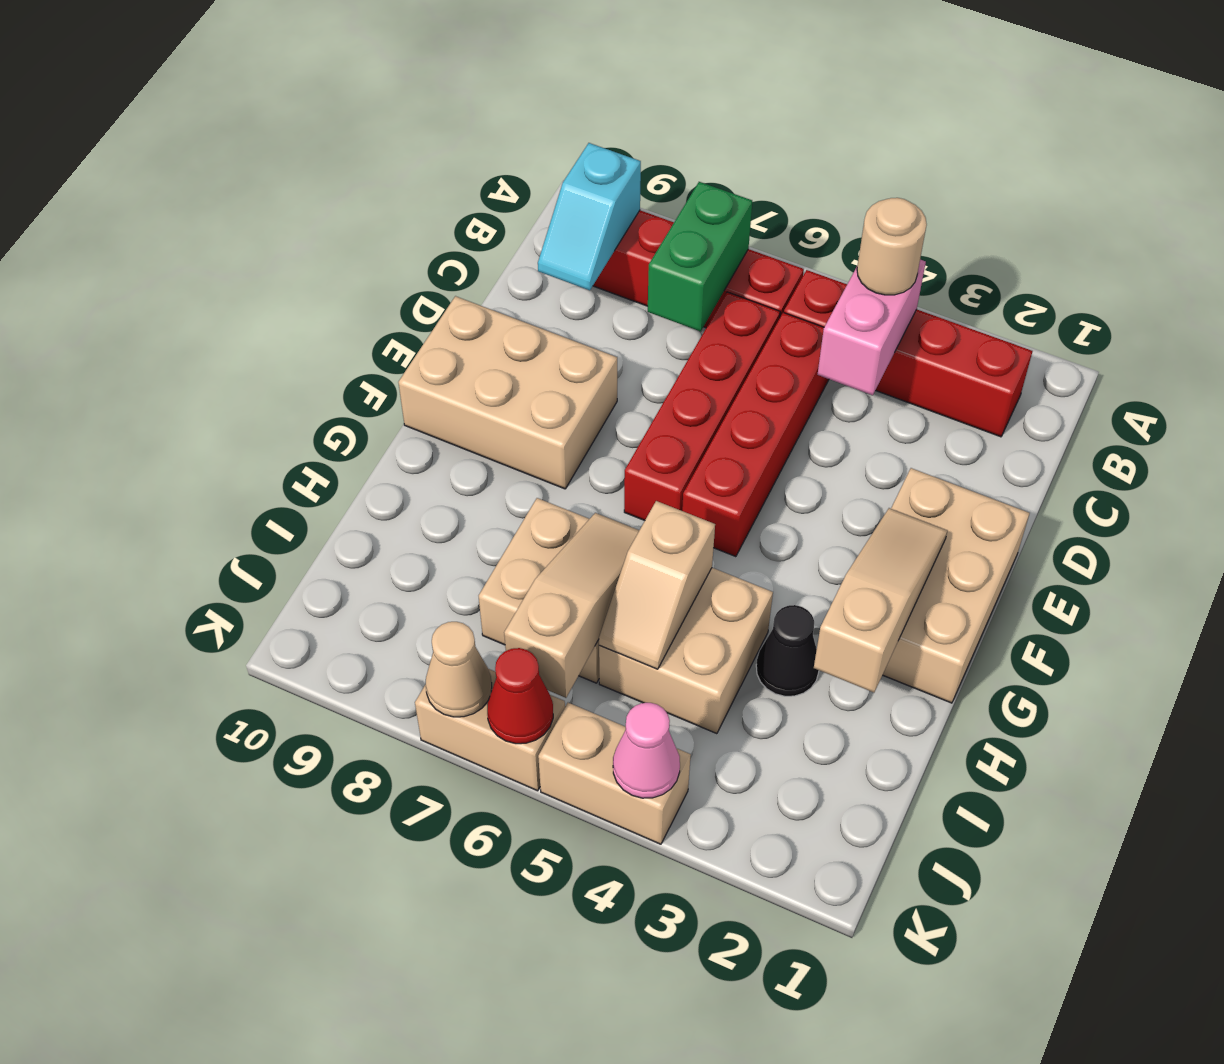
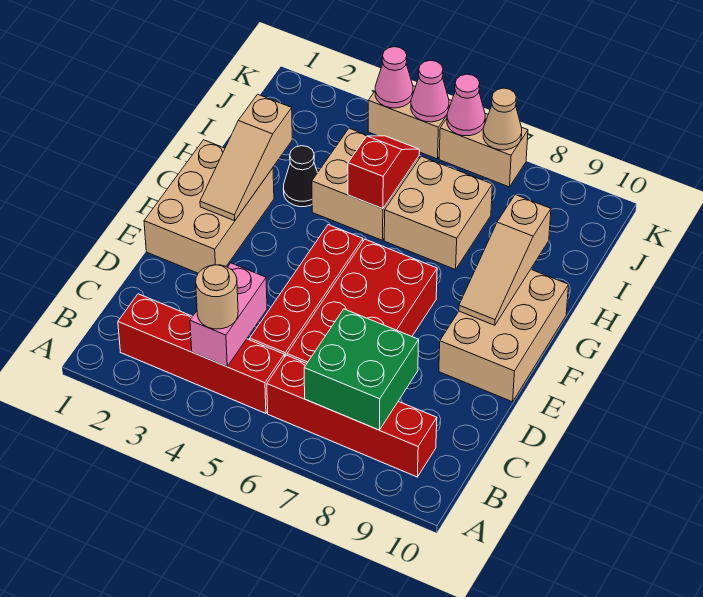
green brick B7:C7 level 2 -> green brick B7:C8 level 2
cyan slope B9:C9 level 2 top B -> none
red brick C6:F6 level 1 -> red brick C6:F7 level 1
tan brick E8:F10 level 1 -> tan brick E9:G10 level 1
tan slope H5:I5 level 2 top H -> red slope H5:I5 level 2 top H
tan slope H6:J6 level 2 top J -> tan slope F9:H9 level 2 top H
none -> pink cone K5 level 2
red cone K6 level 2 -> pink cone K6 level 2

